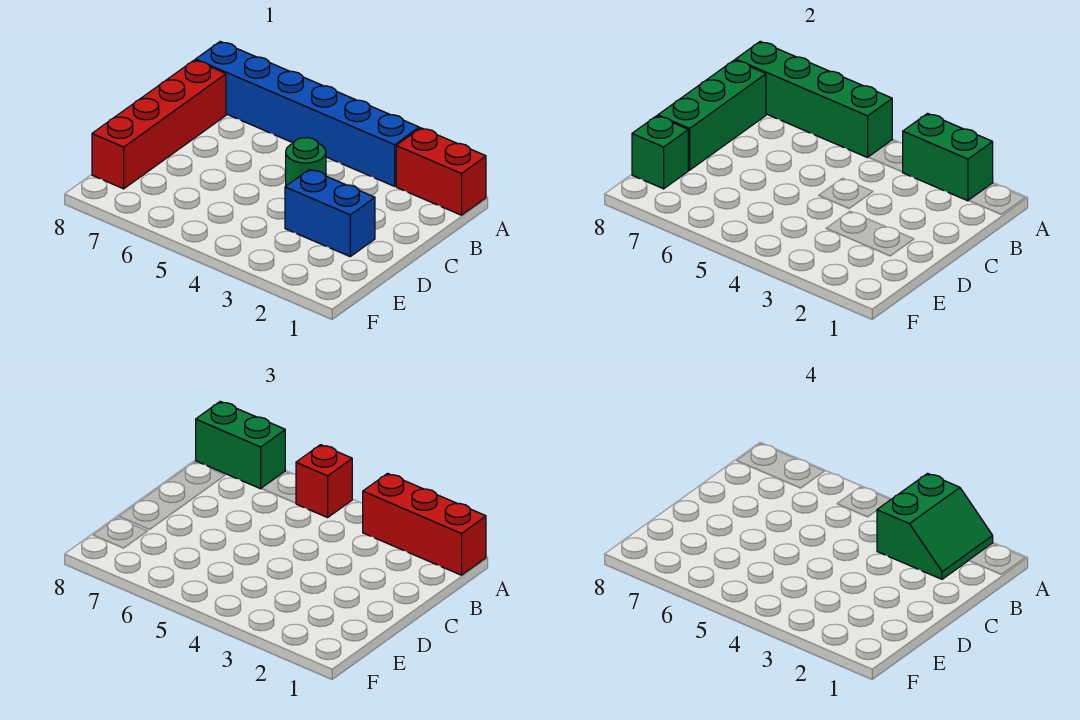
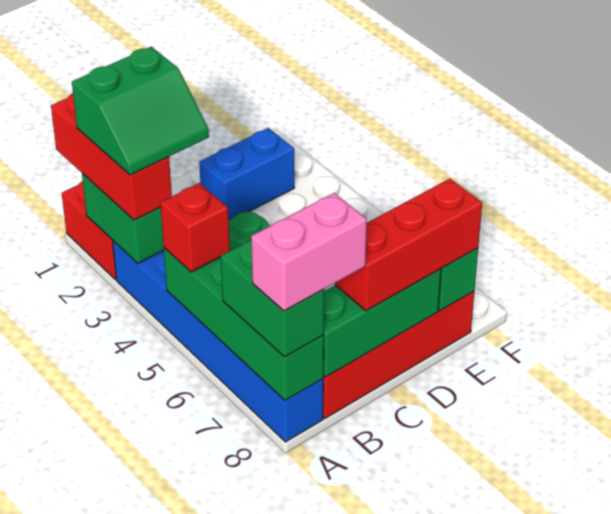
green slope A2:B3 level 4 top 3 -> green slope A2:B3 level 4 top 2
none -> pink brick A8:B8 level 4
none -> red brick C8:E8 level 3
blue brick D2:D3 level 1 -> blue brick D2:E2 level 1

